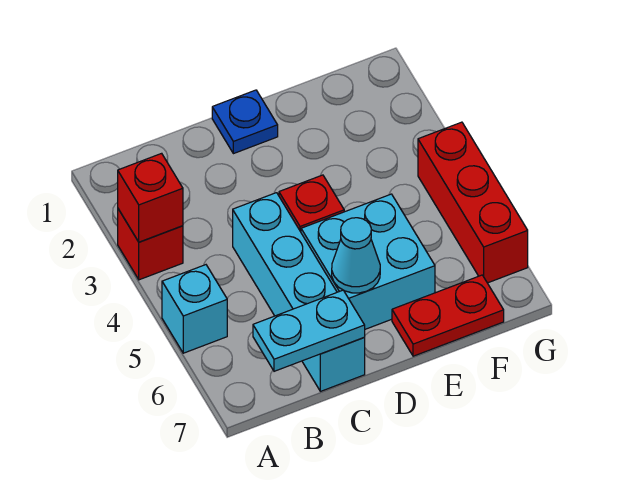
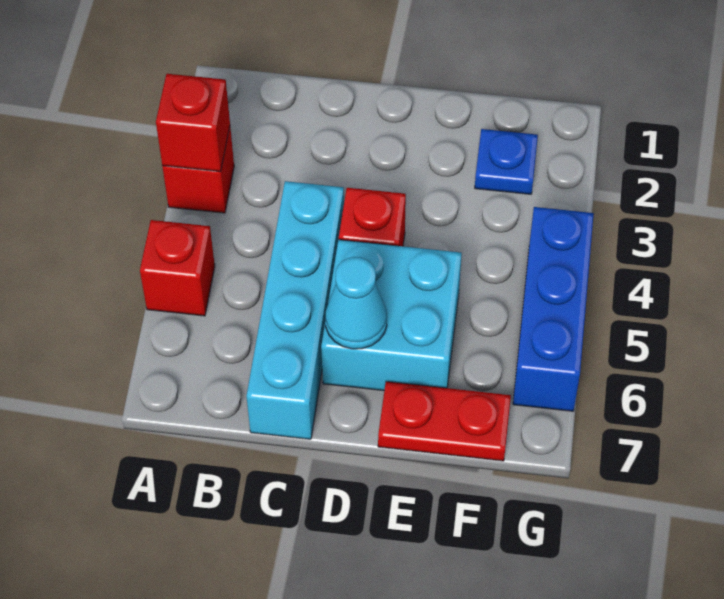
cyan brick A5 level 1 -> red brick A5 level 1
cyan plate B7:C7 level 2 -> none
blue plate D1 level 1 -> blue plate F2 level 1
red brick G4:G6 level 1 -> blue brick G4:G6 level 1

